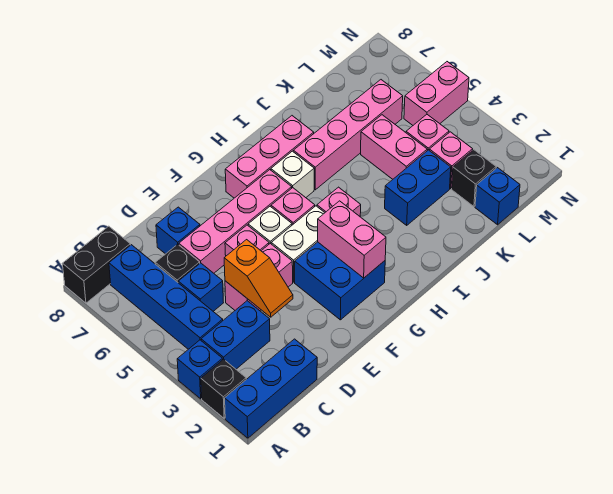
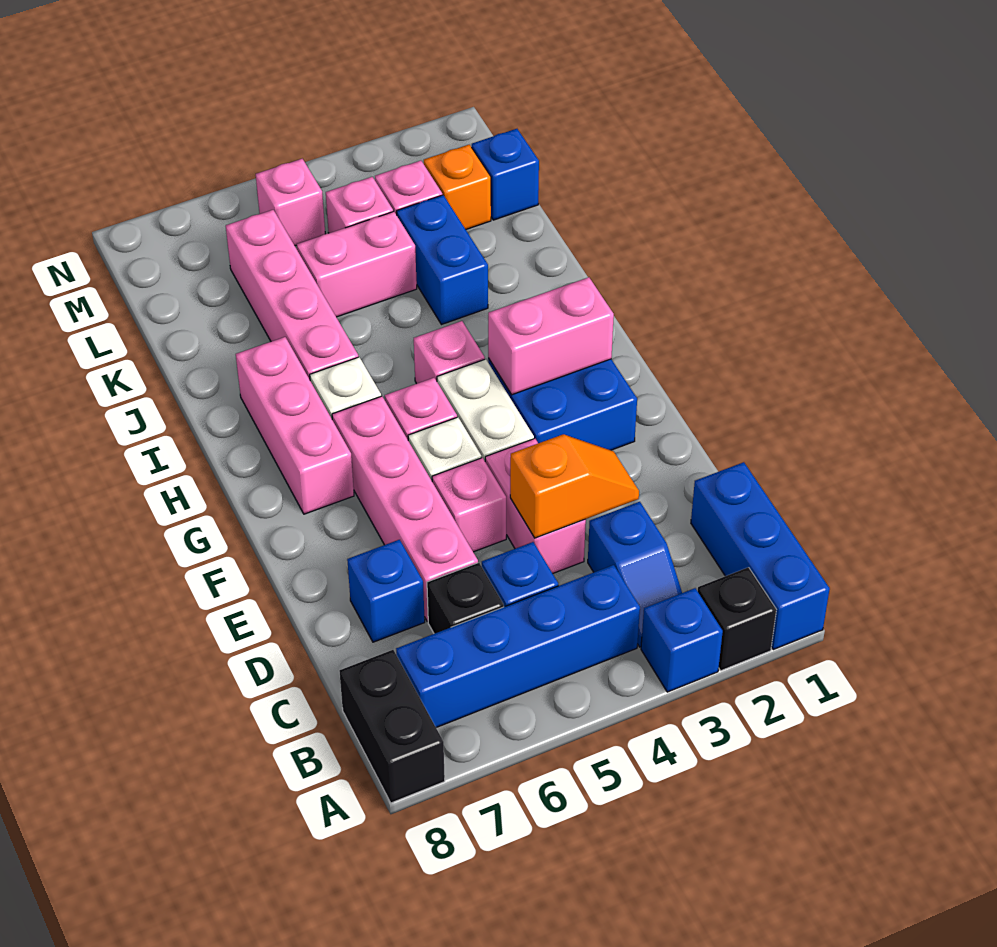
blue brick B3:C3 level 1 -> blue slope B3:C3 level 1 top C
black brick L2 level 1 -> orange brick L2 level 1
pink brick M5:N5 level 1 -> pink brick M5 level 1

